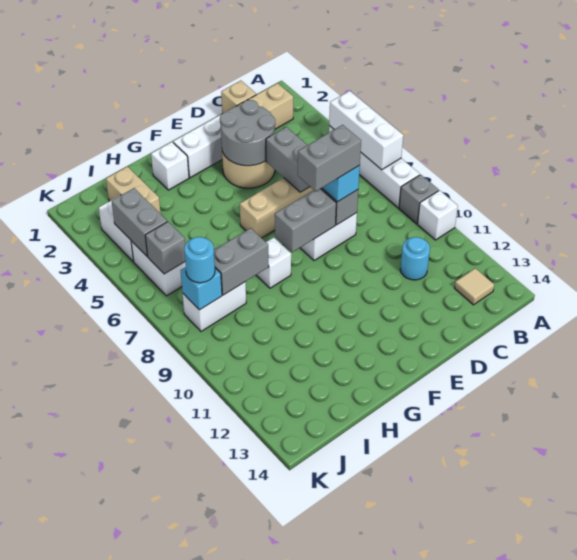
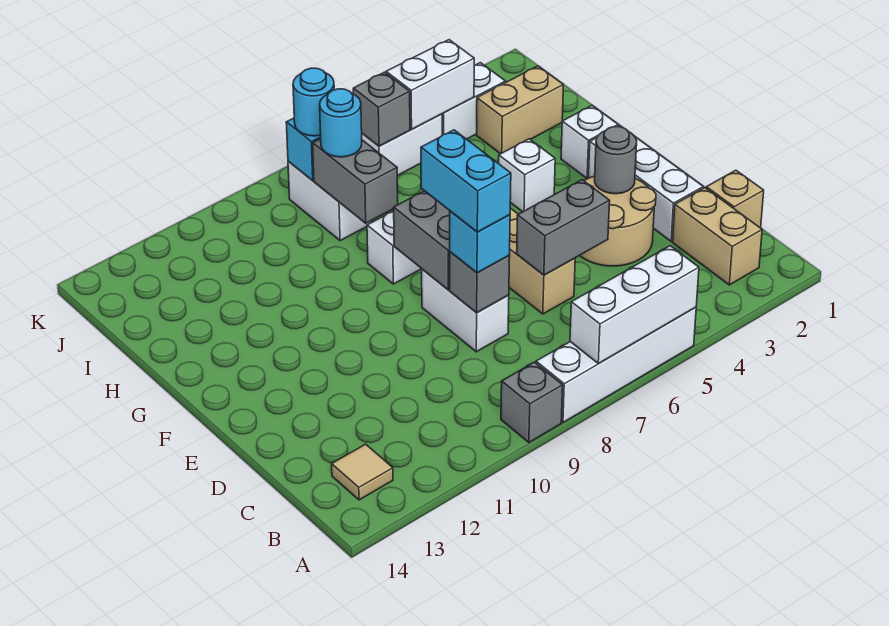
white brick A10 level 1 -> white brick G4 level 1
cyan round brick C11 level 1 -> cyan round brick I8 level 3
grey round brick D3:E4 level 2 -> grey round brick E3 level 2
grey brick D8:E8 level 4 -> cyan brick D8:E8 level 4
grey brick J4:J5 level 2 -> white brick J4:J5 level 2

